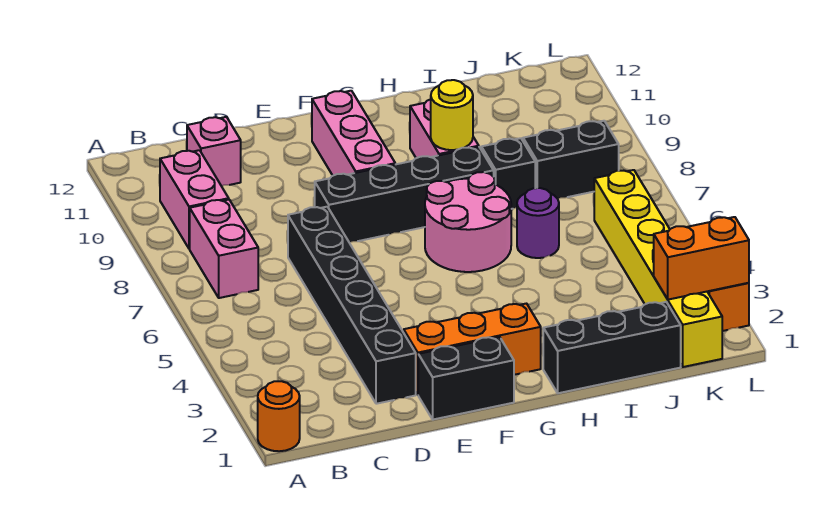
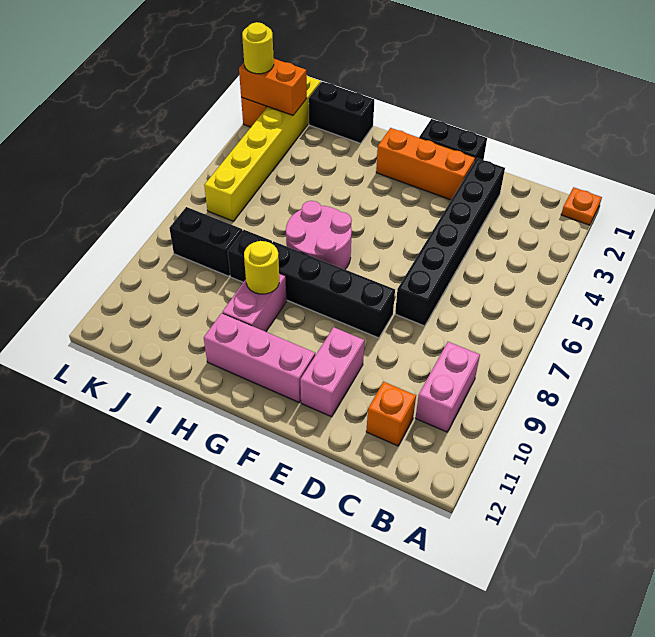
orange round brick A1 level 1 -> orange plate A1 level 1
pink brick B7:B8 level 1 -> pink brick E10:E11 level 1
pink brick C11 level 1 -> orange brick C11 level 1
pink brick F9:F11 level 1 -> pink brick F11:H11 level 1
black brick H1:J1 level 1 -> black brick I1:J1 level 1
purple round brick I6 level 1 -> none
none -> yellow round brick L2 level 3

